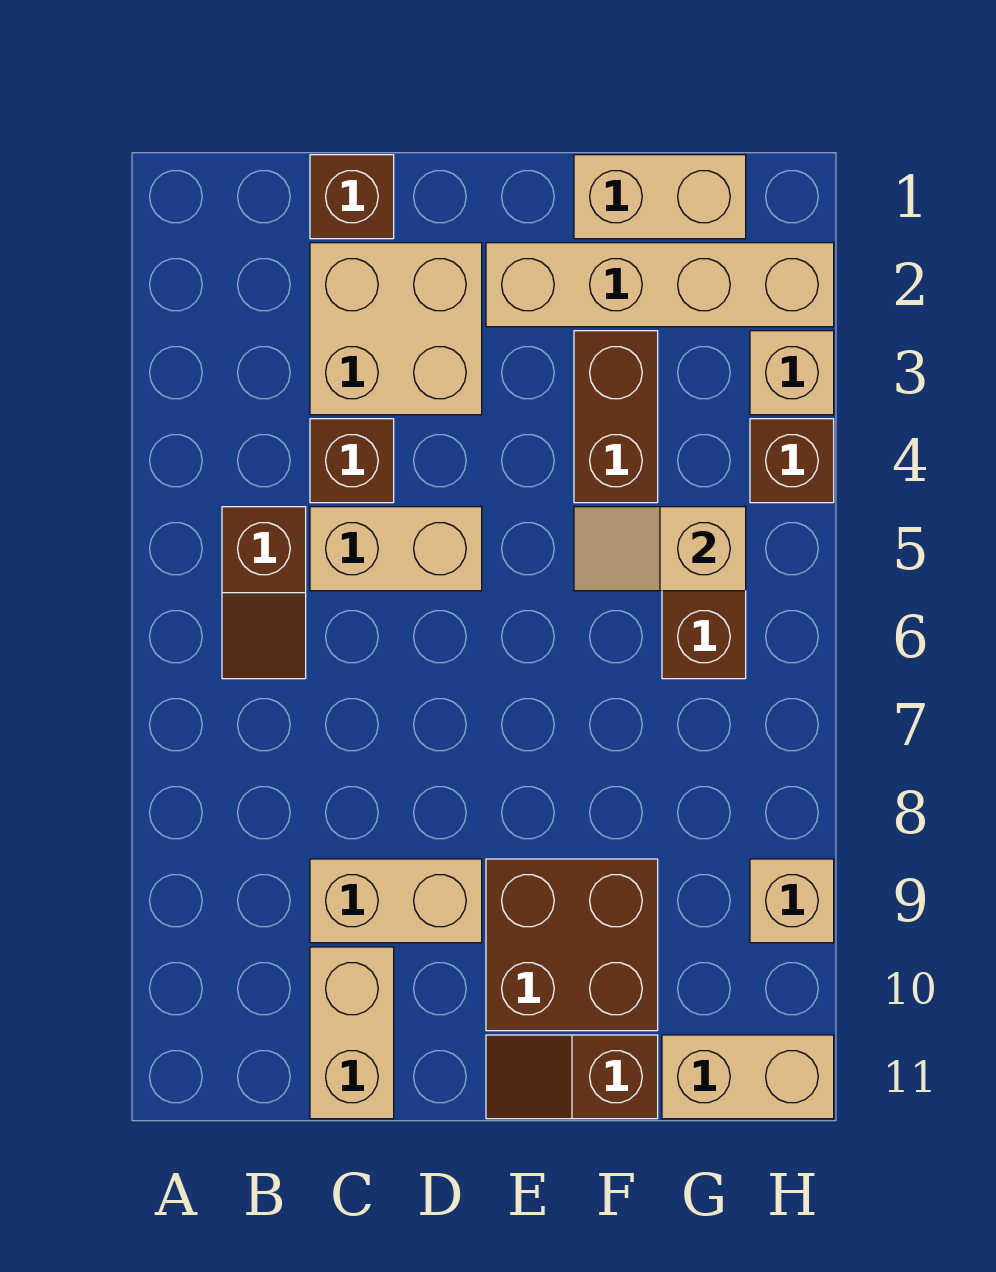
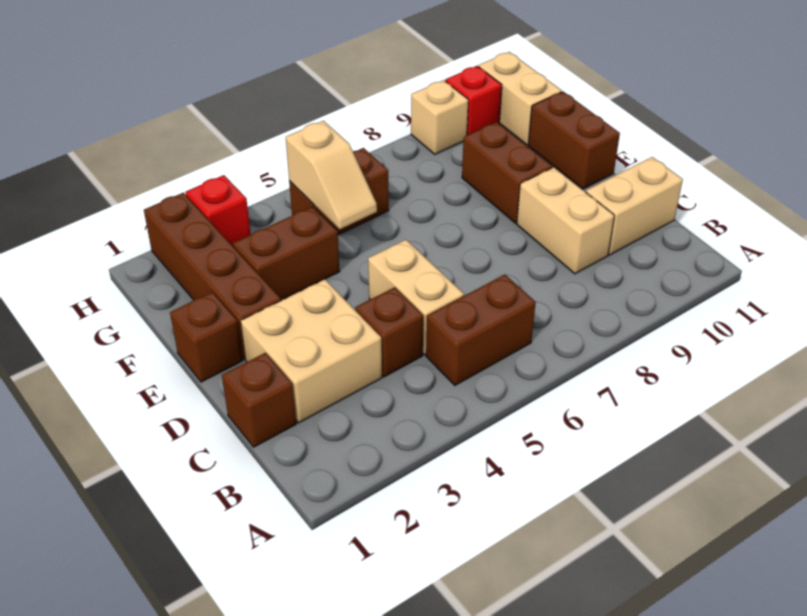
brown slope B5:B6 level 1 top 5 -> brown brick B5:B6 level 1
tan brick E2:H2 level 1 -> brown brick E2:H2 level 1
brown brick E9:F10 level 1 -> brown brick E9:F9 level 1
brown slope E11:F11 level 1 top F -> brown brick E11:F11 level 1
tan brick F1:G1 level 1 -> none
tan brick H3 level 1 -> red brick H3 level 1
brown brick H4 level 1 -> brown brick E1 level 1
none -> red brick H10 level 1

